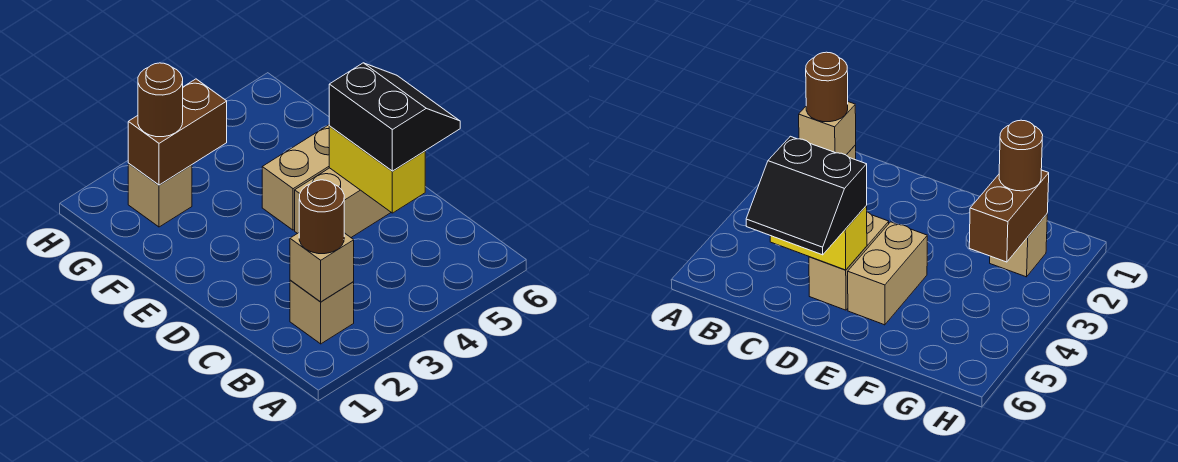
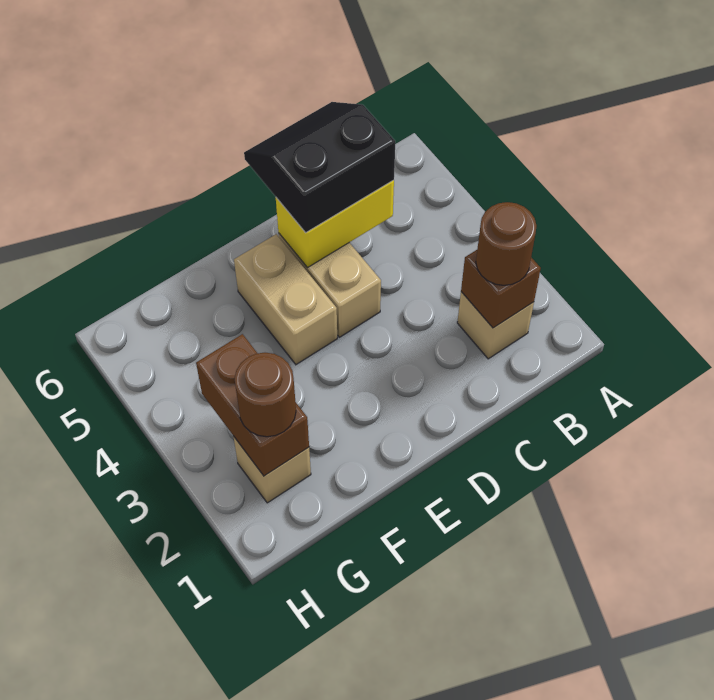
tan brick B2 level 2 -> brown brick B2 level 2

